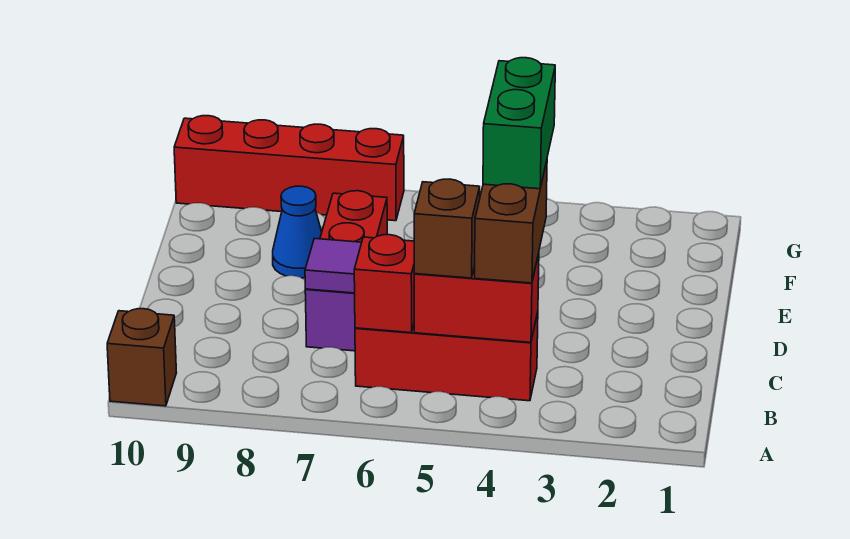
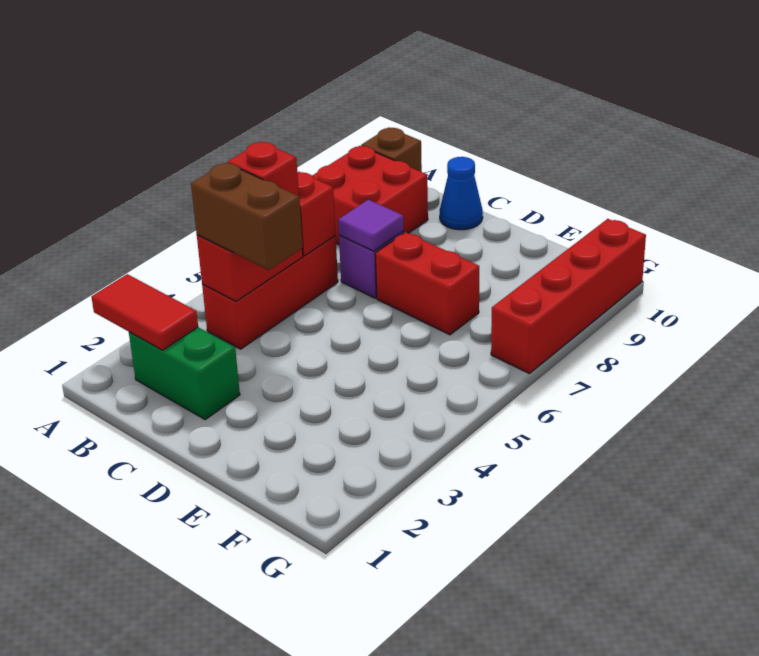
none -> red tile A2:B2 level 2
none -> red brick A8:B9 level 1
brown brick B5 level 3 -> red brick B5 level 3
green brick C4:D4 level 4 -> green brick B2:C2 level 1
blue cone E8 level 1 -> blue cone C10 level 1

